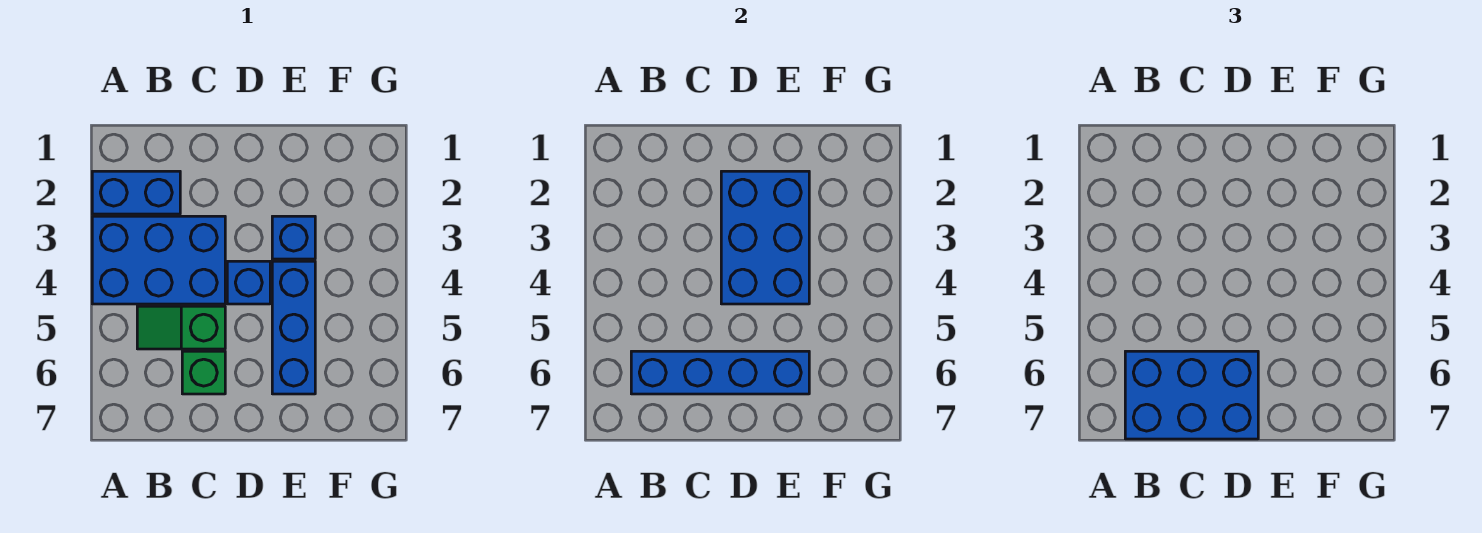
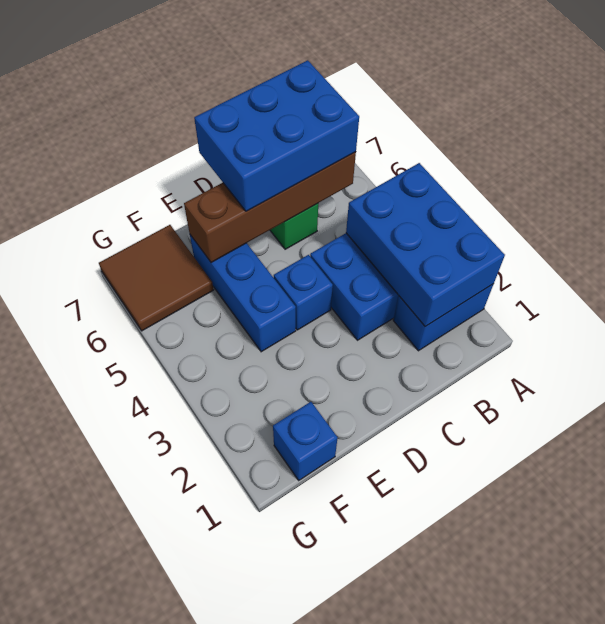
green slope B5:C5 level 1 top C -> none
blue brick B6:E6 level 2 -> brown brick B6:E6 level 2
blue brick D2:E4 level 2 -> blue brick A2:B4 level 2
blue brick E3 level 1 -> blue brick F1 level 1
none -> brown tile F6:G7 level 1

